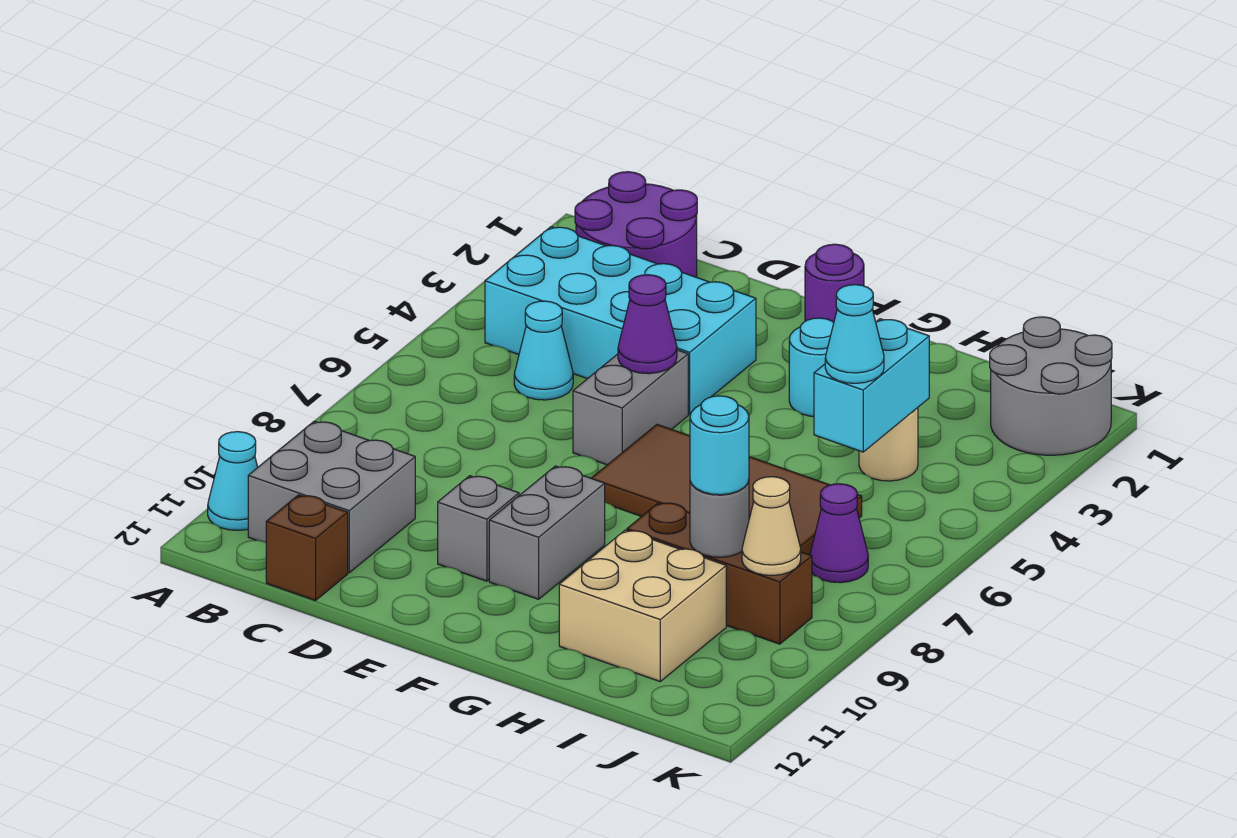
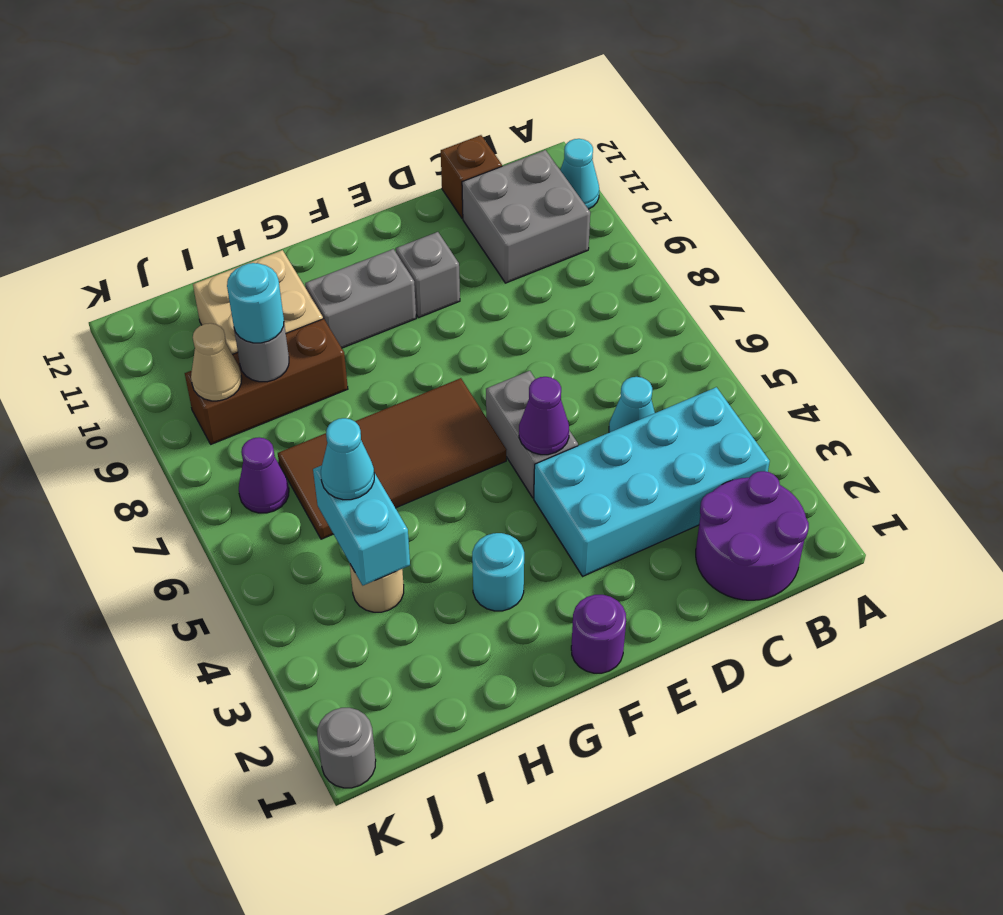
grey brick F9:F10 level 1 -> grey brick F10:G10 level 1
grey round brick J1:K2 level 1 -> grey round brick K1 level 1

